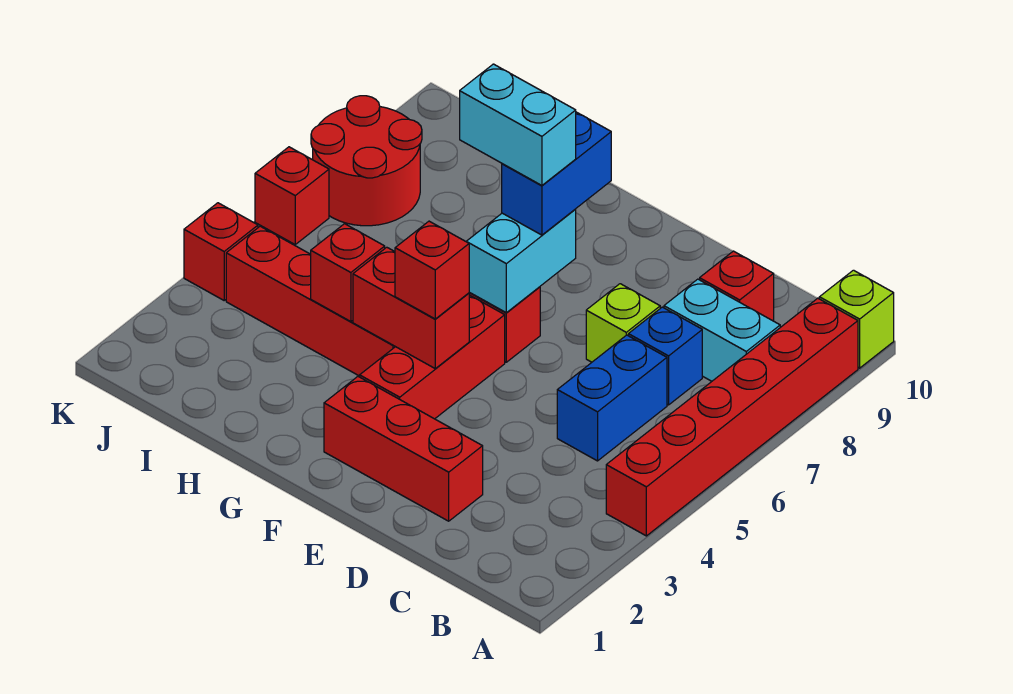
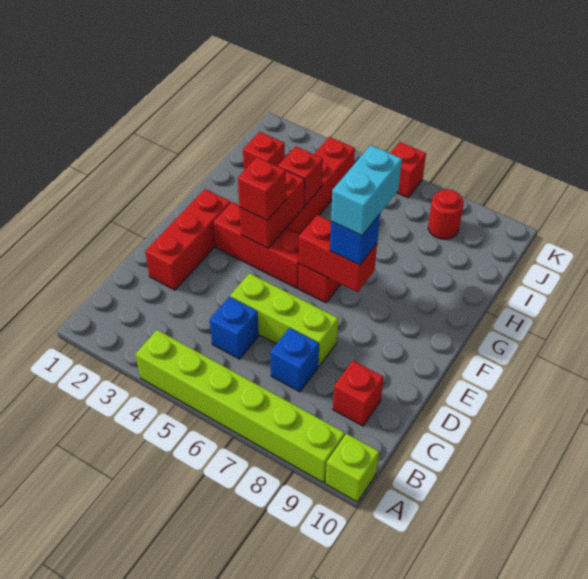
red brick A4:A9 level 1 -> lime brick A4:A9 level 1
cyan brick B8:C8 level 1 -> none
blue brick C5:C6 level 1 -> blue brick C5 level 1
lime brick D7 level 1 -> lime brick D5:D7 level 1
cyan brick F6:F7 level 2 -> red brick F6:F7 level 2
blue brick F7:F8 level 3 -> blue brick F7 level 3
red round brick J7:K8 level 1 -> red round brick J8 level 1
red brick K4 level 1 -> red brick I2 level 1

